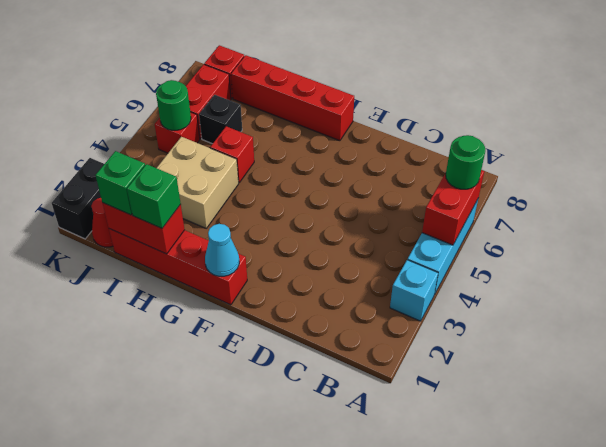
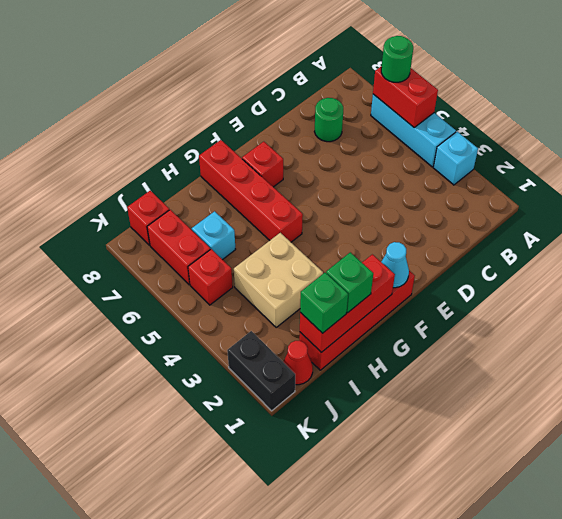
red brick F8:I8 level 1 -> red brick G5:G8 level 1
red brick H1:I1 level 2 -> red brick G1:I1 level 2
red brick H5 level 1 -> red brick F7 level 1
black brick I6 level 1 -> cyan brick I6 level 1
green round brick J5 level 2 -> green round brick C7 level 1

